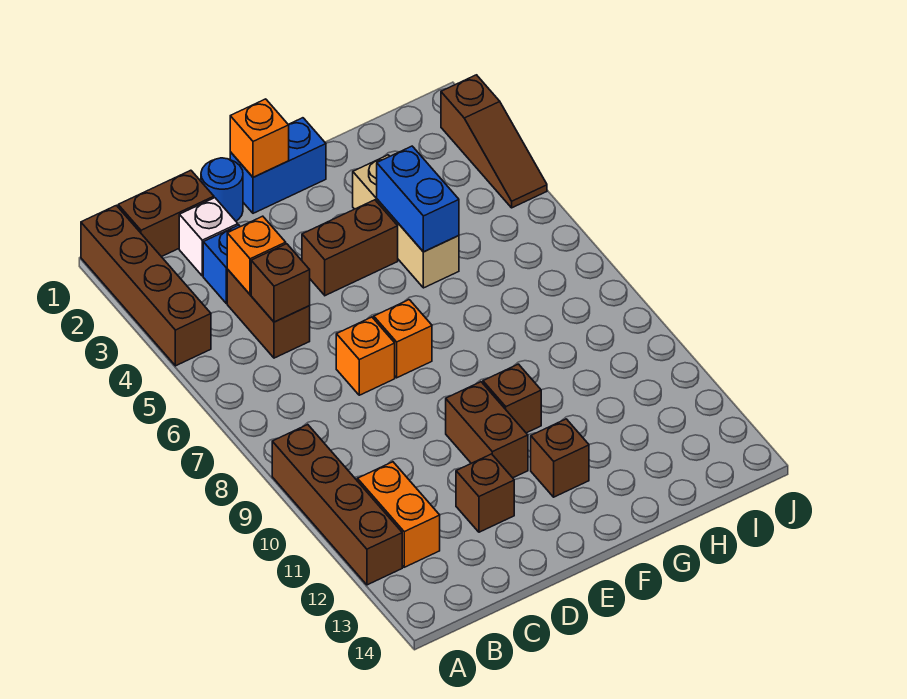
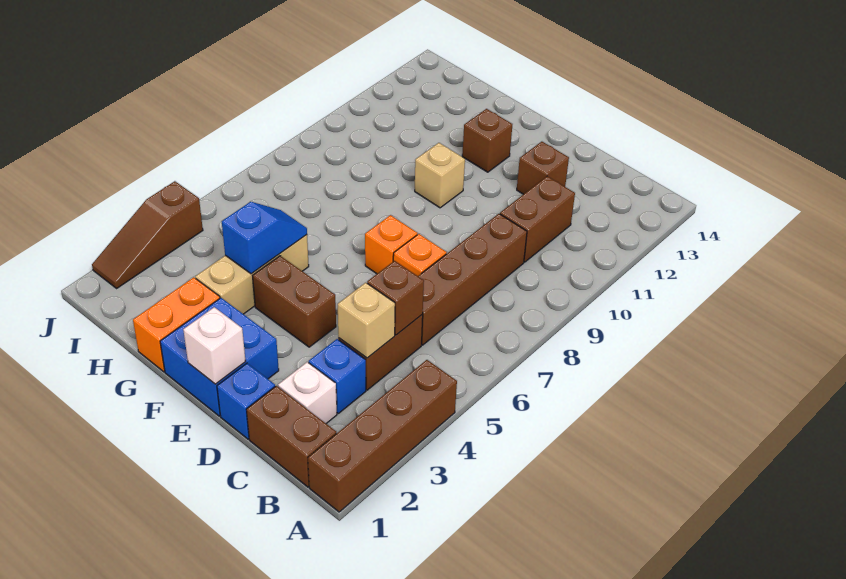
brown brick A9:A12 level 1 -> brown brick C6:C9 level 1
orange brick B11:B12 level 1 -> orange brick G1:G2 level 1
orange brick C4 level 2 -> tan brick C4 level 2
blue round brick D1 level 1 -> blue brick D1 level 1
blue brick E1:F1 level 1 -> blue brick E1:F2 level 1
orange brick E1 level 2 -> white brick E1 level 2
brown brick E10:E11 level 1 -> brown brick C10:C11 level 1
brown brick F10 level 1 -> tan brick F10 level 1
blue brick G4:G5 level 2 -> blue slope G4:G5 level 2 top 4
brown slope J2:J4 level 1 top 2 -> brown slope J2:J4 level 1 top 4

